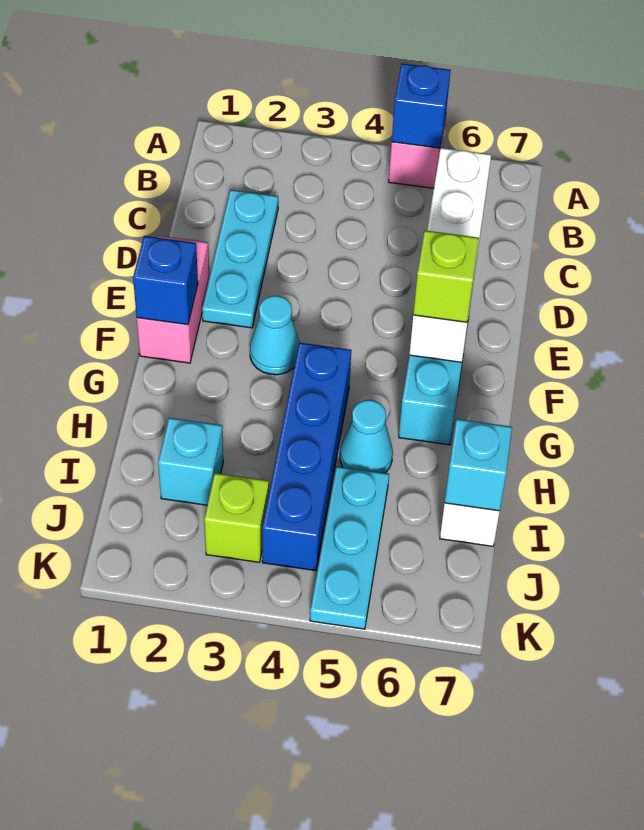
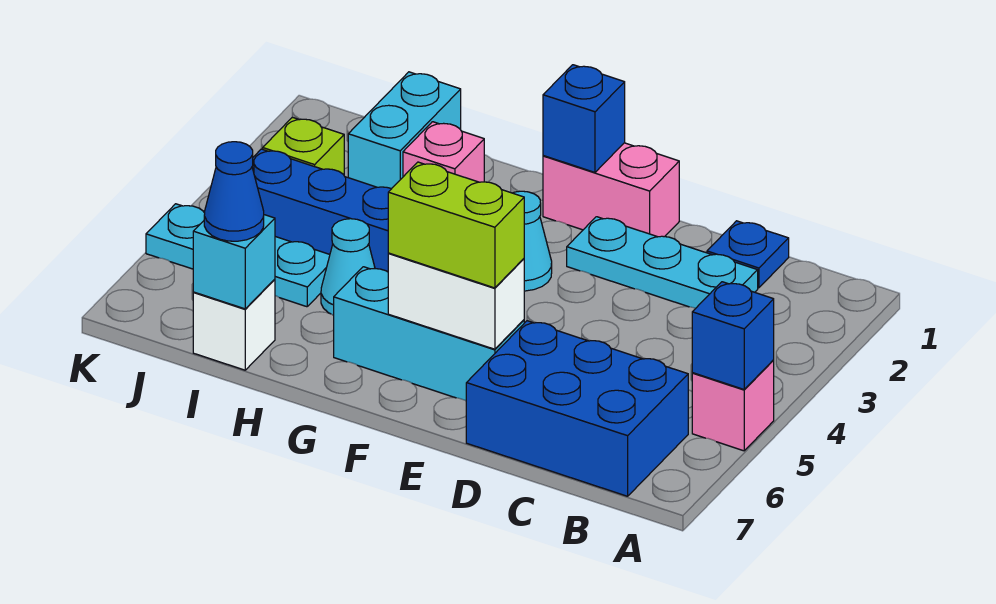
none -> blue brick B6:D7 level 1
none -> blue plate C1 level 1
white brick C6:F6 level 2 -> white brick E6:F6 level 2
lime brick F6 level 3 -> lime brick E6:F6 level 3
none -> pink brick H2 level 1
cyan brick I2 level 1 -> cyan brick I1:I2 level 1
none -> blue cone I7 level 3

